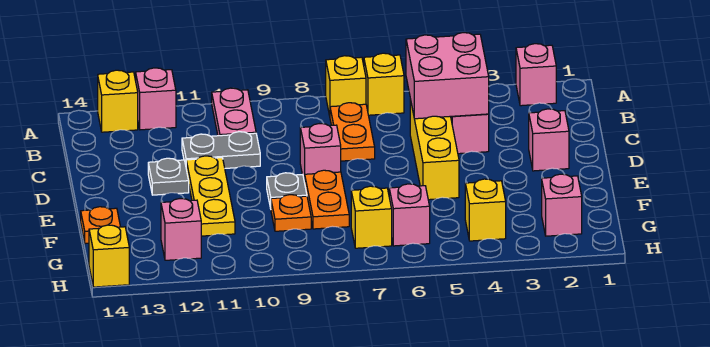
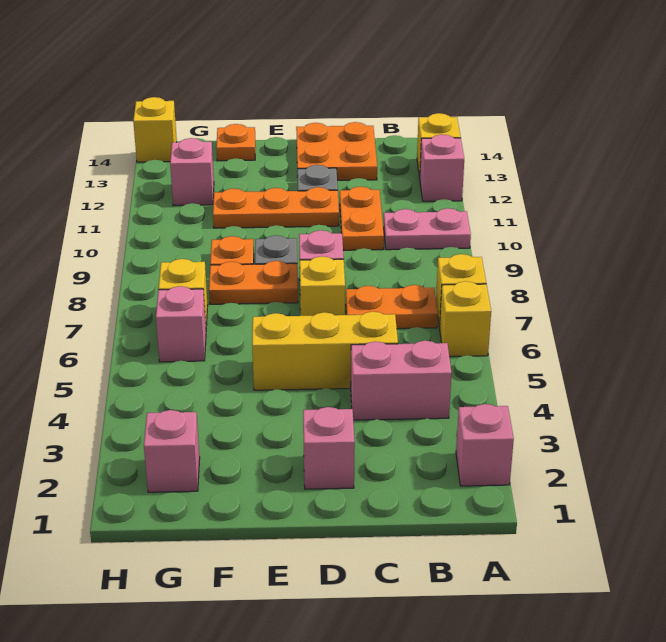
pink brick B4:C5 level 2 -> none
grey plate C10:C11 level 1 -> orange plate C10:C11 level 1
none -> orange plate C13:D14 level 1
yellow plate D11:F11 level 1 -> orange plate D11:F11 level 1
yellow brick G4 level 1 -> yellow brick D7 level 1

